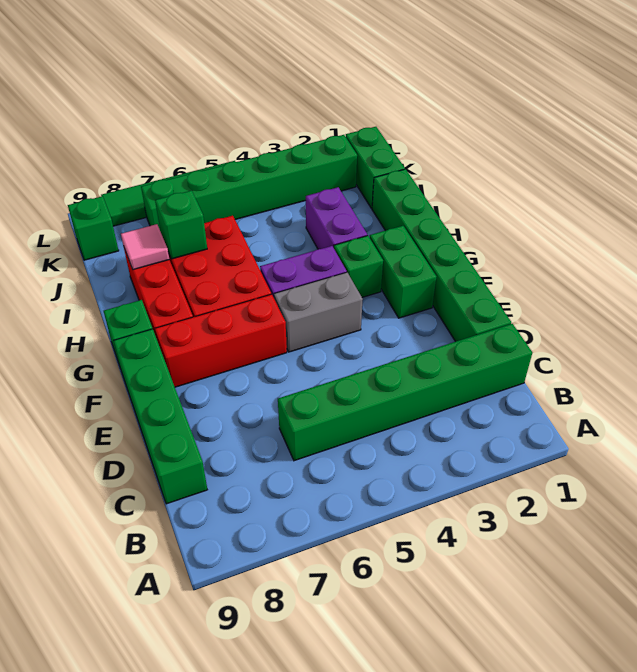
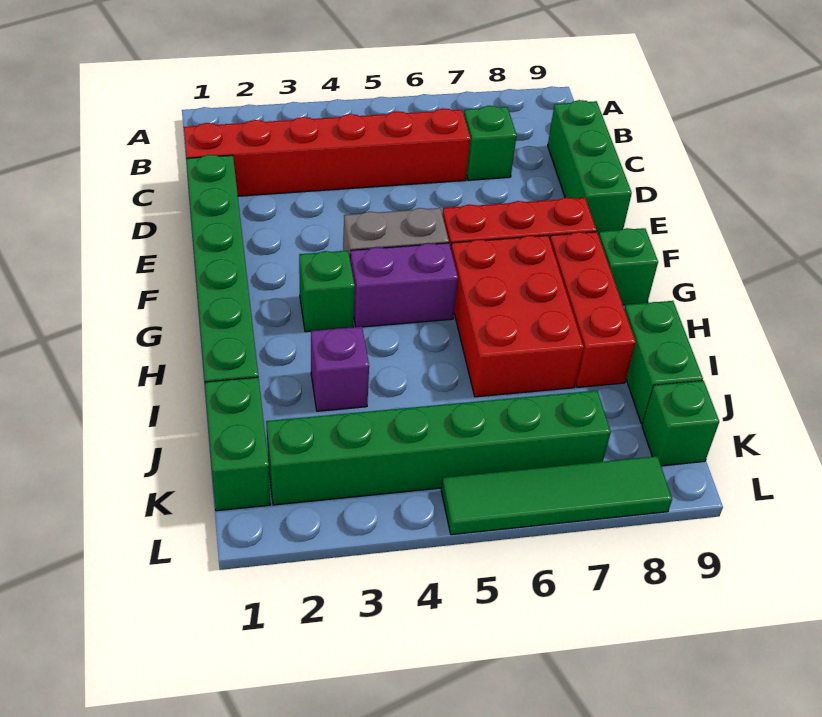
green brick C1:C6 level 1 -> red brick C1:C6 level 1
green brick C9:F9 level 1 -> green brick C9:E9 level 1
green brick F2:G2 level 1 -> green brick I9:J9 level 1
purple brick H3:I3 level 1 -> purple brick I3 level 1
green brick I7 level 2 -> green brick C7 level 1
pink tile I8 level 2 -> none

